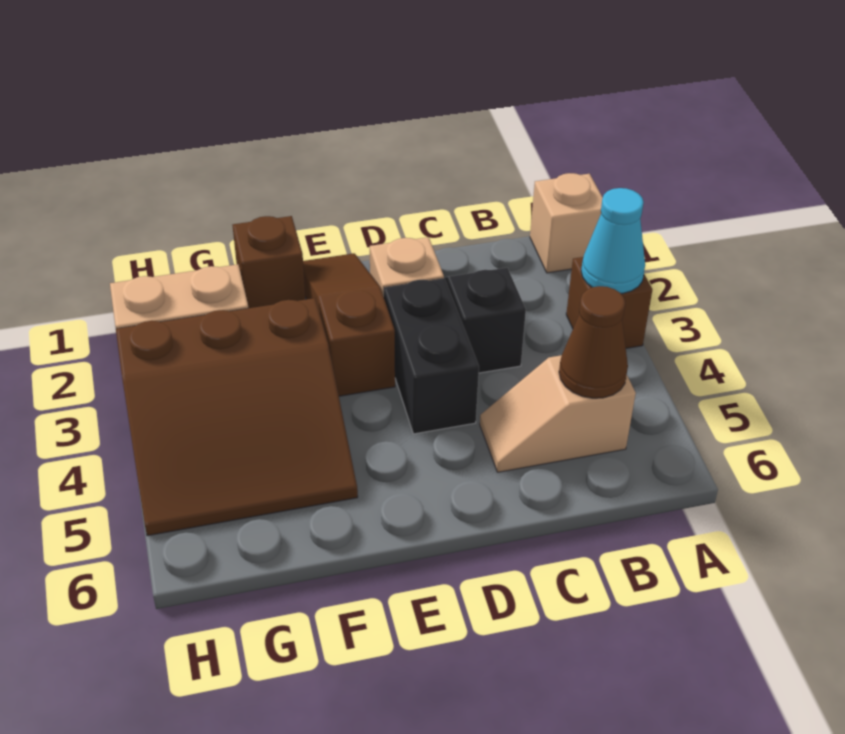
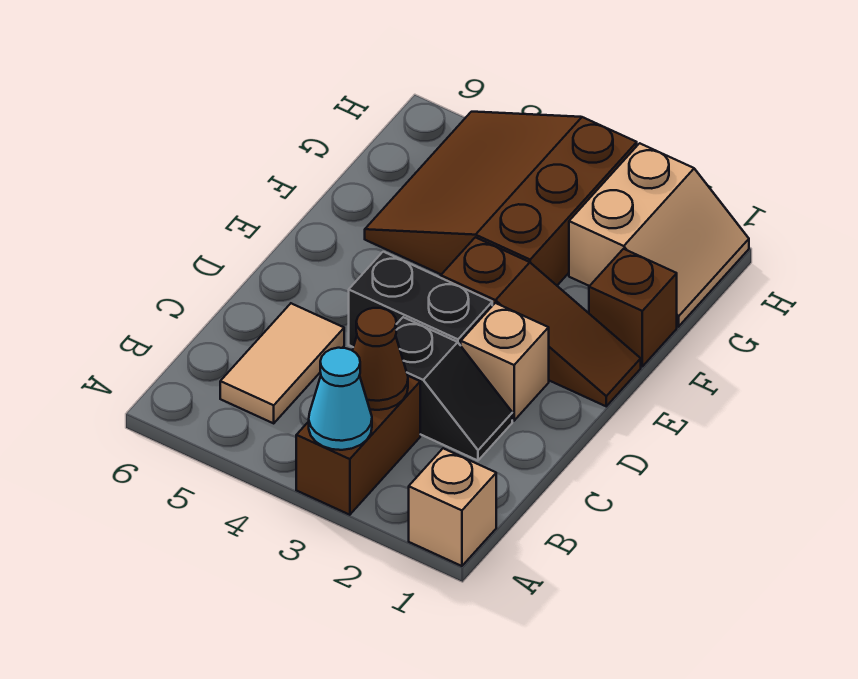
brown brick A3 level 1 -> brown brick A3:B3 level 1
tan slope B5:C5 level 1 top B -> tan tile B5:C5 level 1
brown cone B5 level 2 -> brown cone B3 level 2

